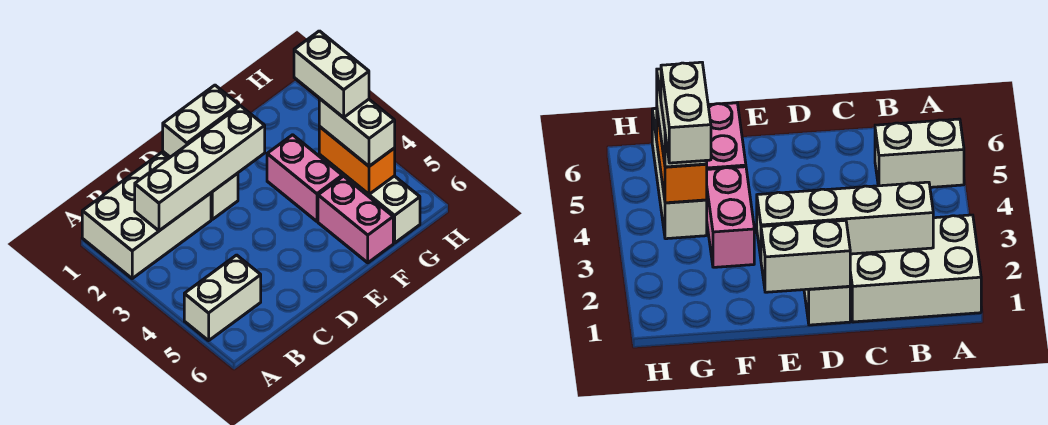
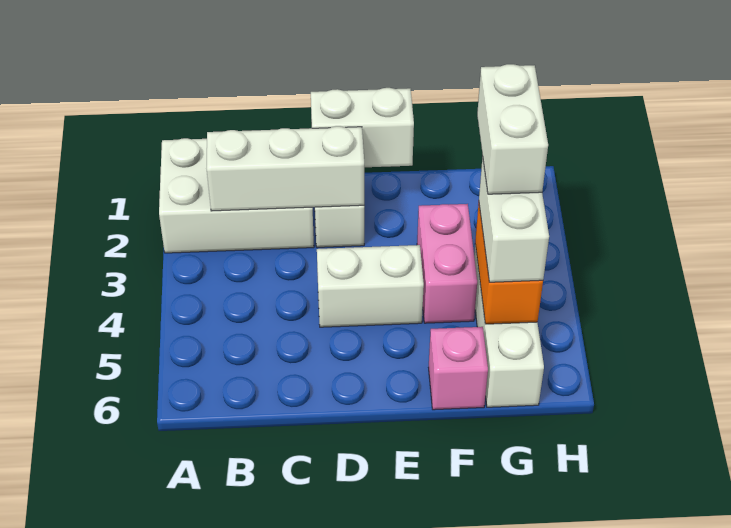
white brick A5:B5 level 1 -> white brick D4:E4 level 1
white brick B2:E2 level 2 -> white brick B2:D2 level 2
pink brick F5:F6 level 1 -> pink brick F6 level 1

